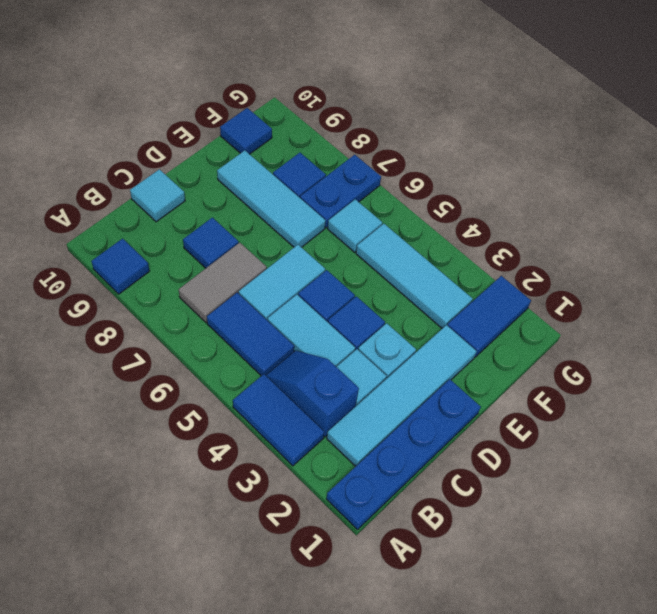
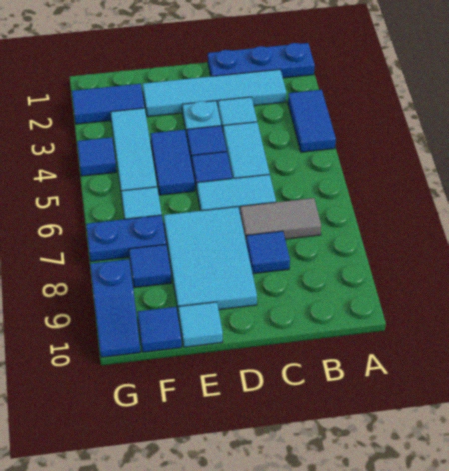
blue plate A1:D1 level 1 -> blue plate A1:C1 level 1
blue tile A9 level 1 -> blue tile G4 level 1
blue slope B3:B4 level 1 top 3 -> blue slope G9:G10 level 1 top 9
blue tile B5:B6 level 1 -> blue tile E4:E5 level 1
cyan tile C10 level 1 -> cyan tile E10 level 1
cyan tile E7:E9 level 1 -> cyan tile D7:E9 level 1

